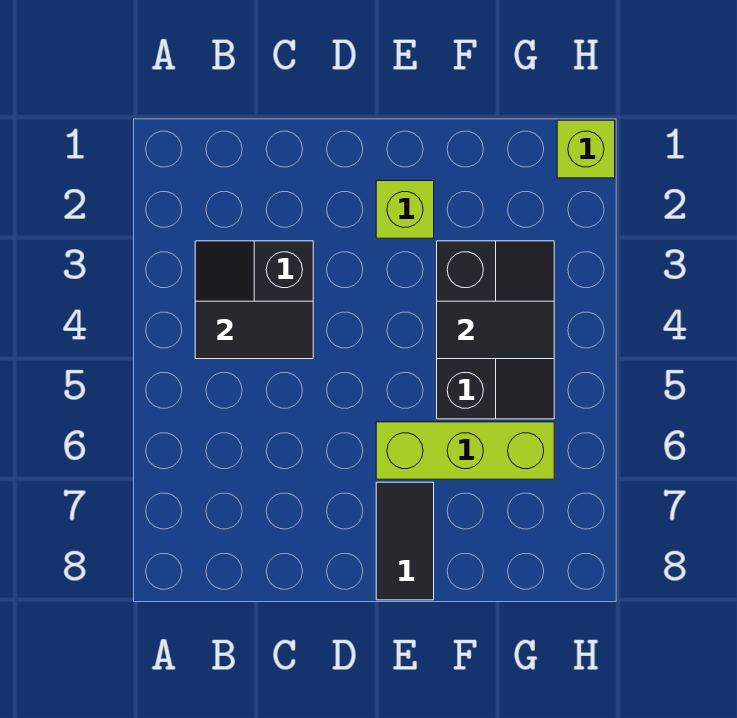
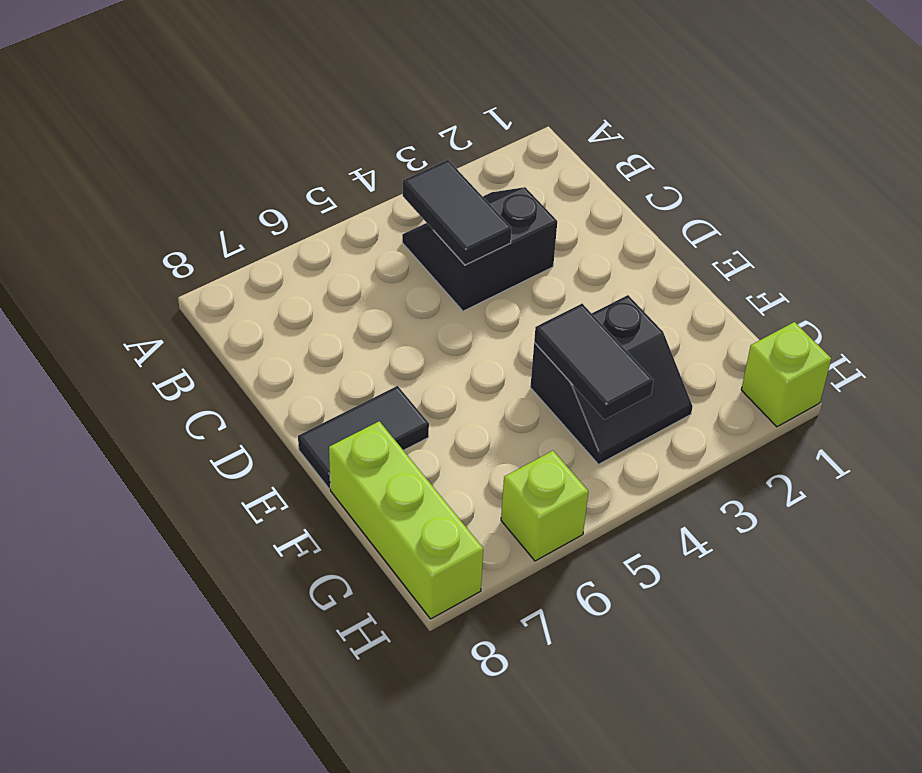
lime brick E2 level 1 -> lime brick H6 level 1
lime brick E6:G6 level 1 -> lime brick F8:H8 level 1
black slope F3:G5 level 1 top F -> black slope F3:G4 level 1 top F

